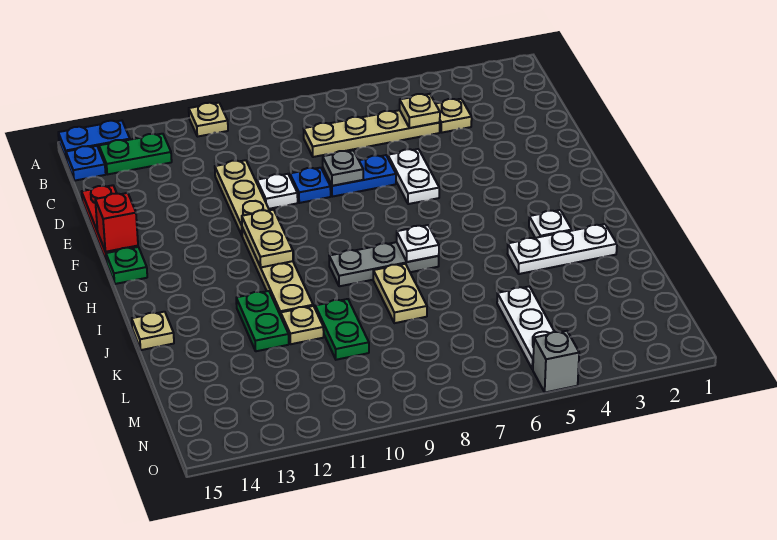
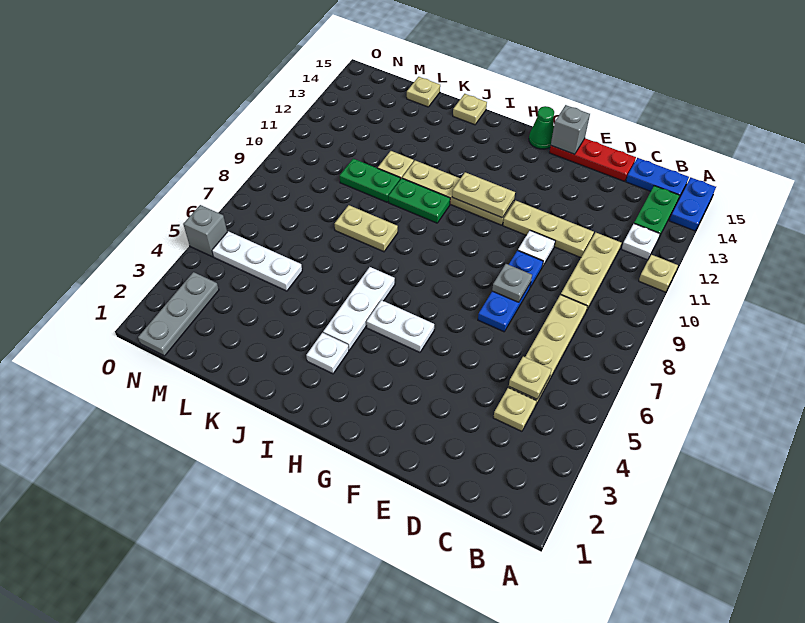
blue plate B15 level 1 -> blue plate B15:C15 level 1
none -> tan plate C9:C11 level 1
white plate E6:F6 level 1 -> white plate G5:H5 level 1
red brick F15 level 2 -> grey brick F15 level 2
green plate G15 level 1 -> green cone G15 level 1
grey plate I7:I9 level 1 -> grey plate N1:N3 level 1
white plate I7 level 2 -> white plate B12 level 1
white plate J2:J4 level 1 -> white plate I4:I6 level 1
green plate J12:K12 level 1 -> green plate I10:J10 level 1
none -> tan plate L15 level 1

